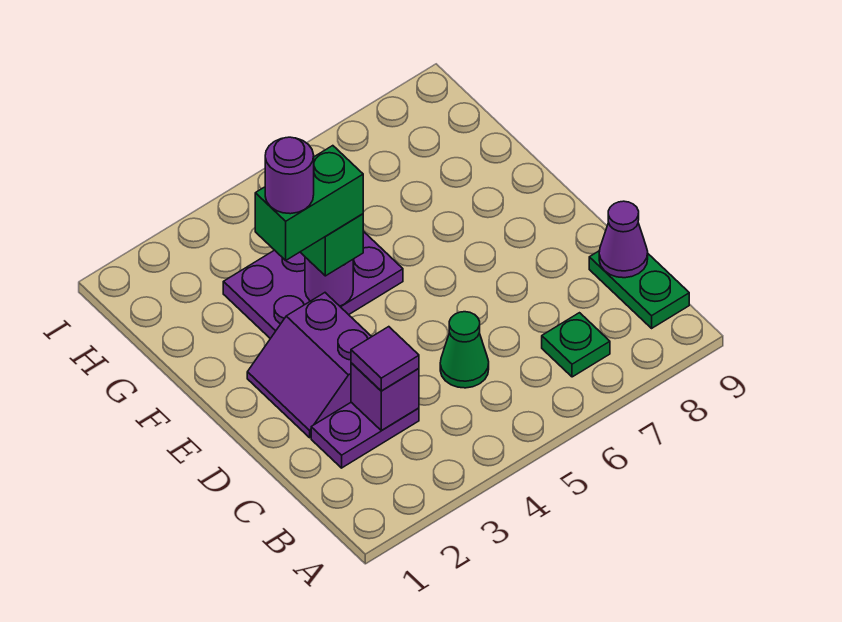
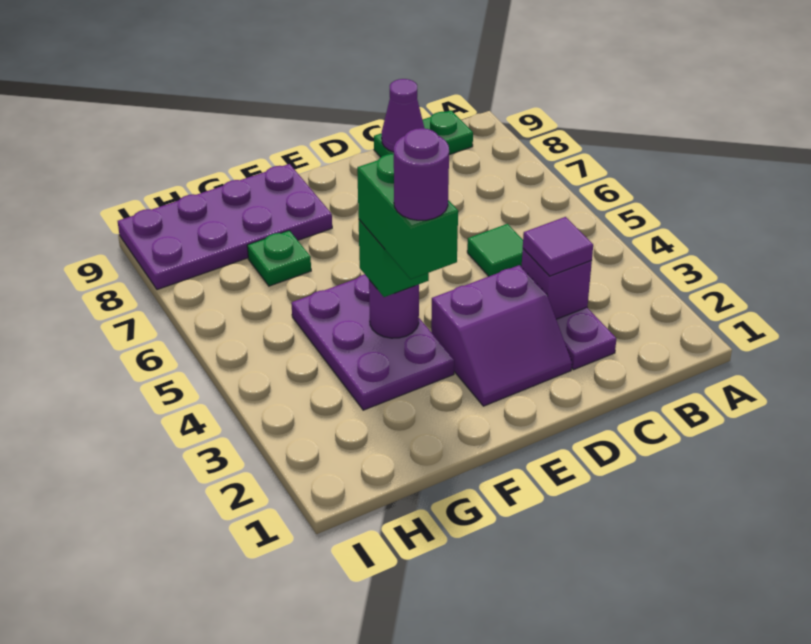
green plate B7 level 1 -> green plate G7 level 1
green cone C5 level 1 -> green tile C5 level 1
none -> purple plate F8:I9 level 1

